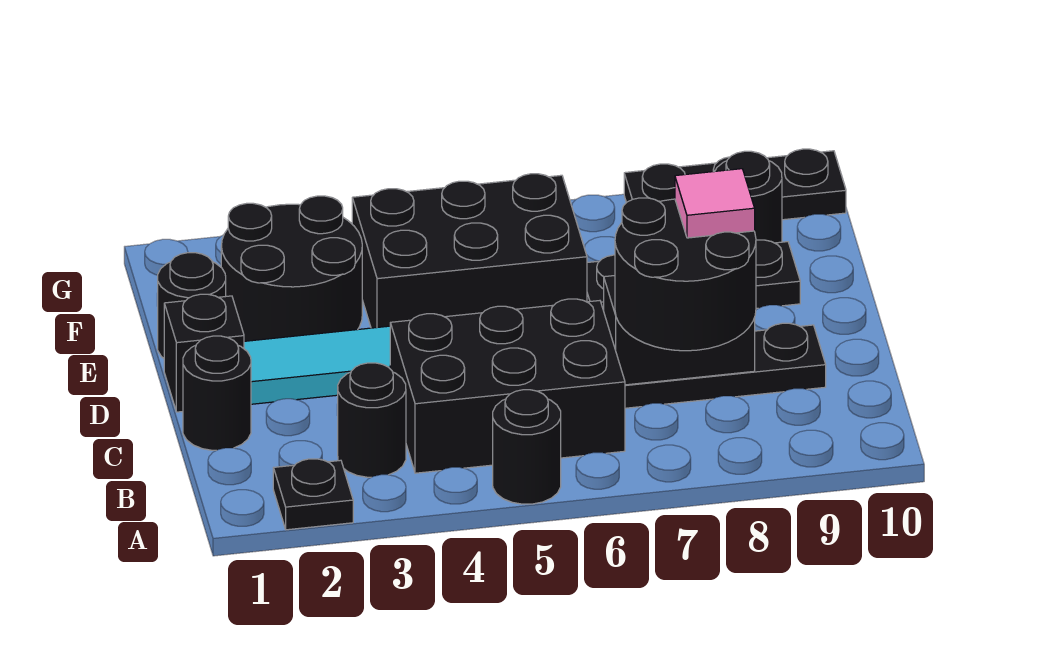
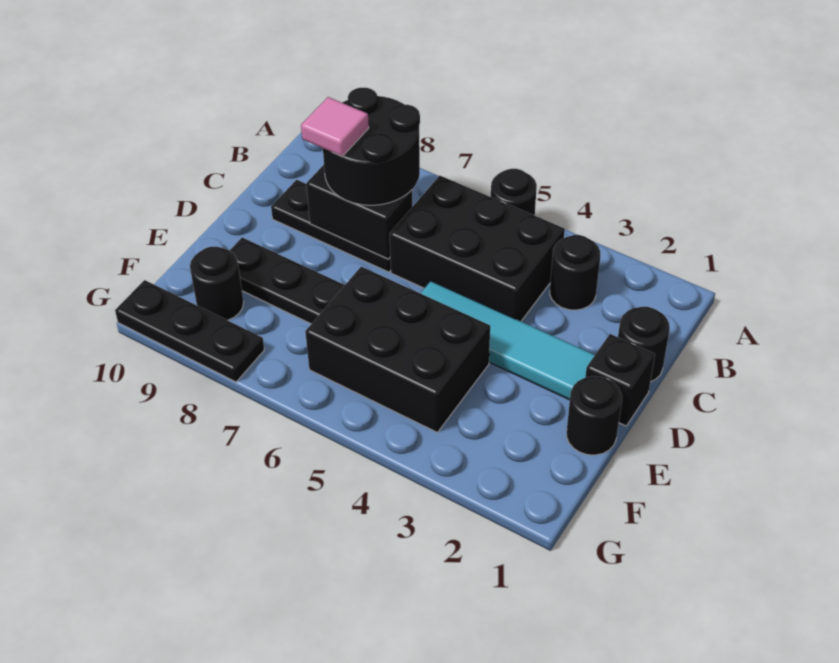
black plate A2 level 1 -> none
black round brick E2:F3 level 1 -> none

